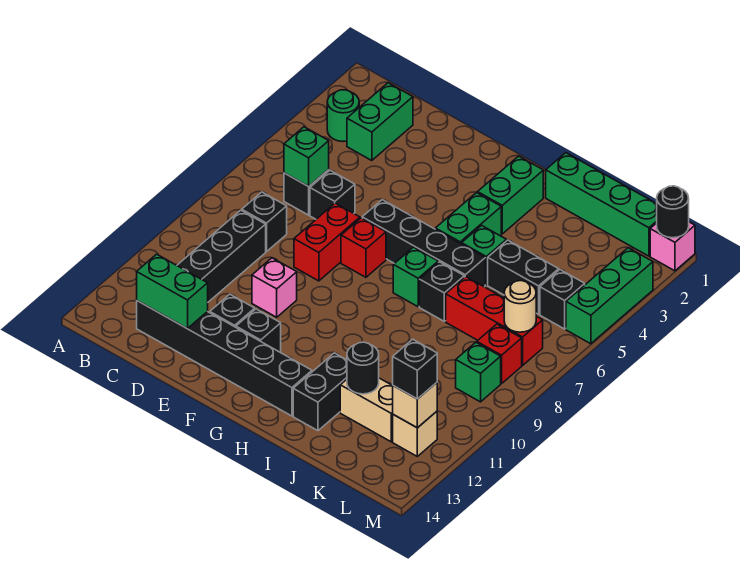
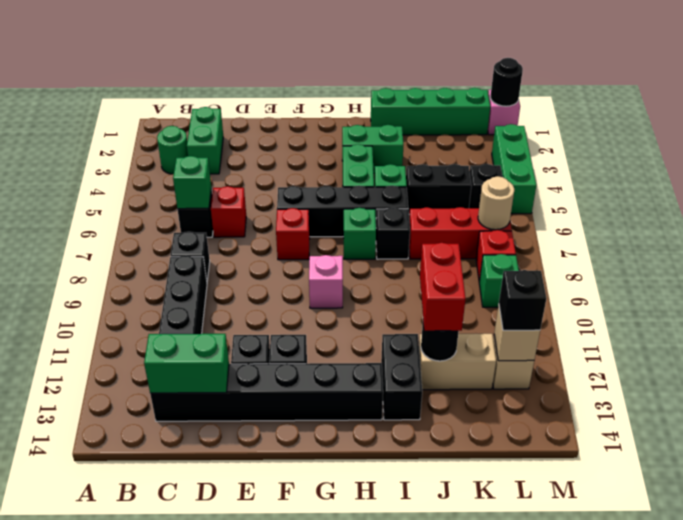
black brick D6 level 1 -> red brick D6 level 1
red brick E7:E8 level 1 -> red brick J11:J12 level 3
pink brick E10 level 1 -> pink brick G9 level 1
green brick H2:H3 level 1 -> green brick H3:I3 level 1

